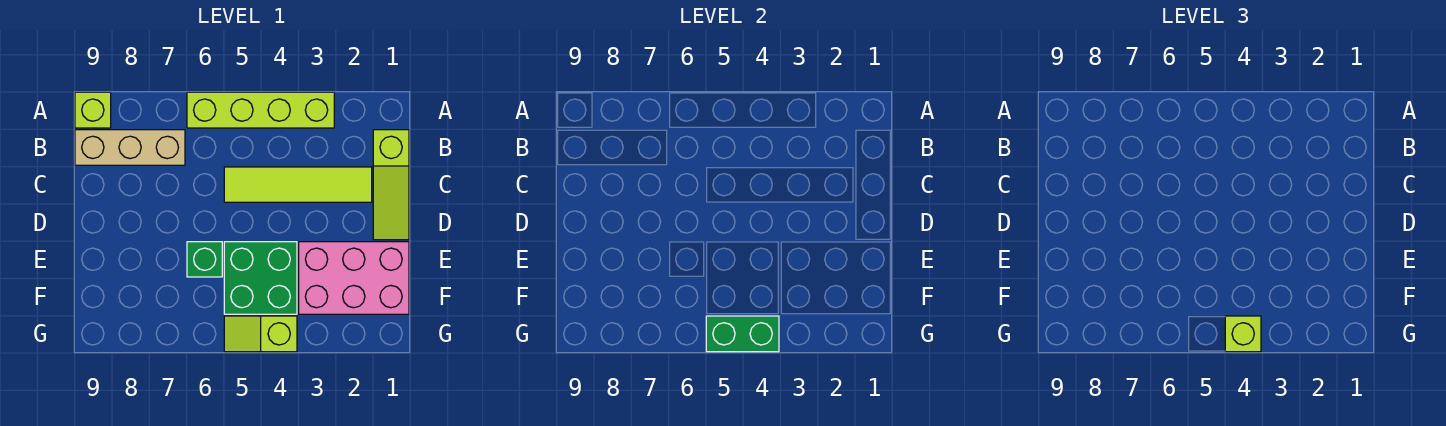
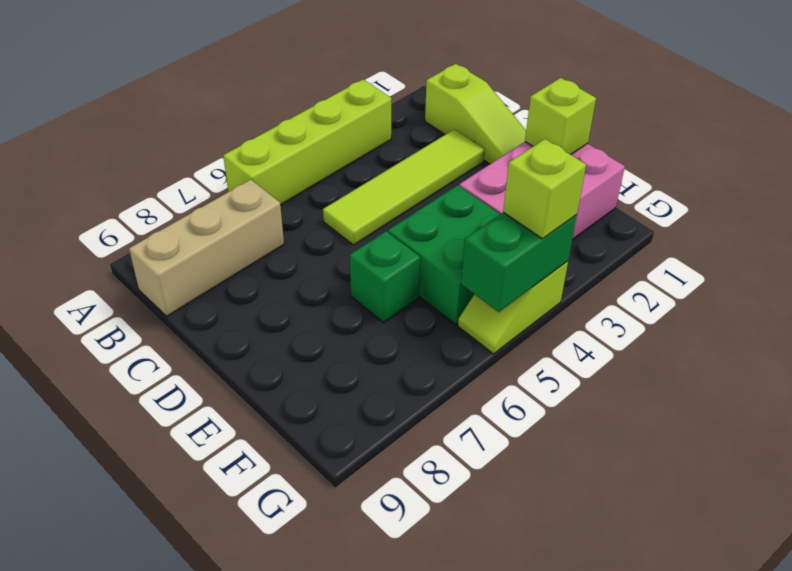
lime brick A9 level 1 -> lime brick E1 level 2

